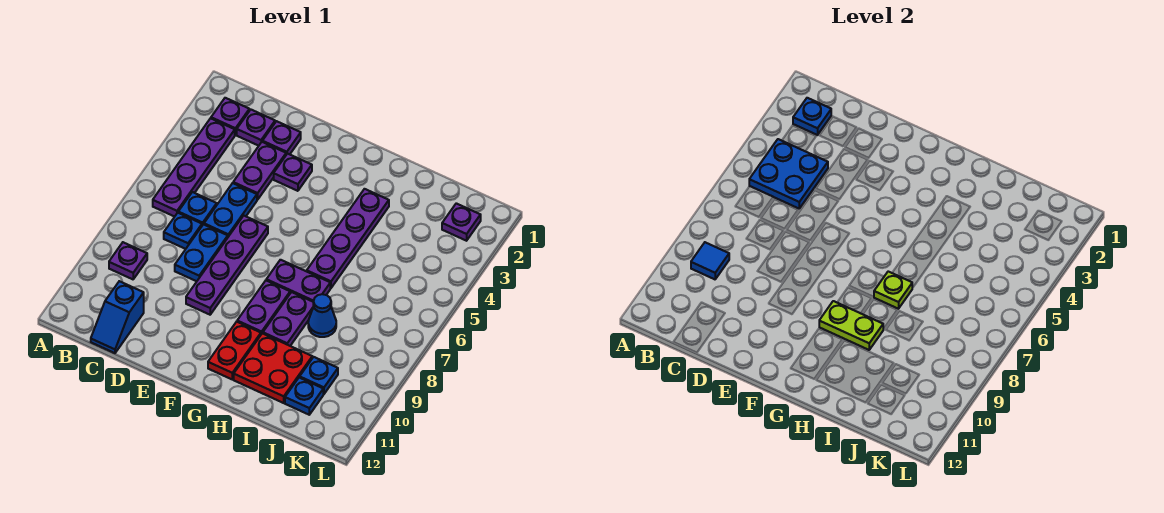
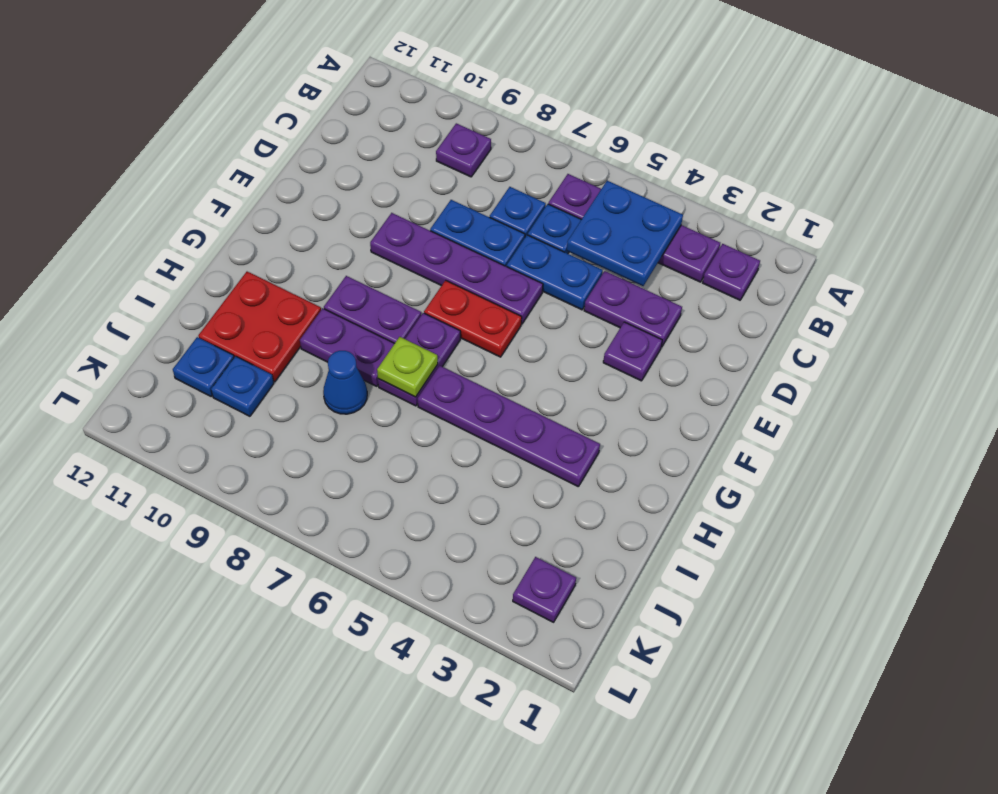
blue plate B2 level 2 -> none
blue tile B9 level 2 -> none
purple plate C2 level 1 -> none
blue slope C11:C12 level 1 top 11 -> none
purple plate D2 level 1 -> none
lime plate G9:H9 level 2 -> none
red plate G10:G11 level 1 -> red plate F6:F7 level 1

